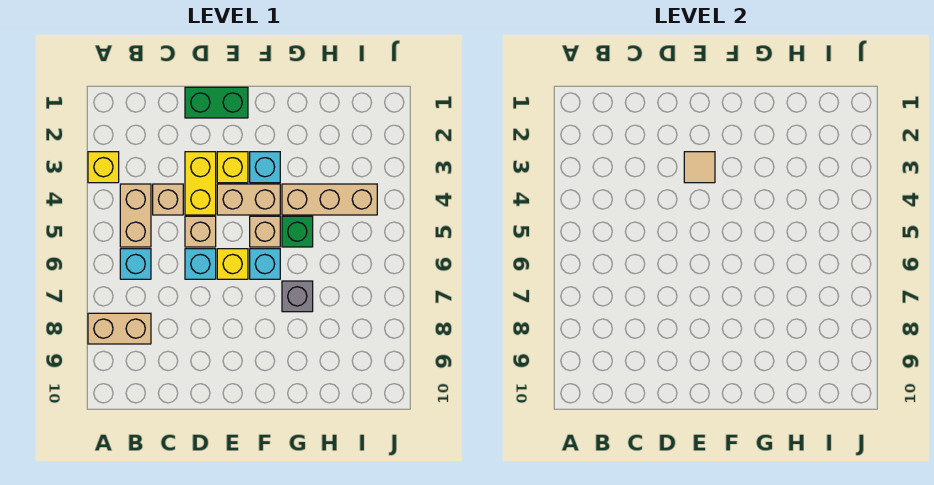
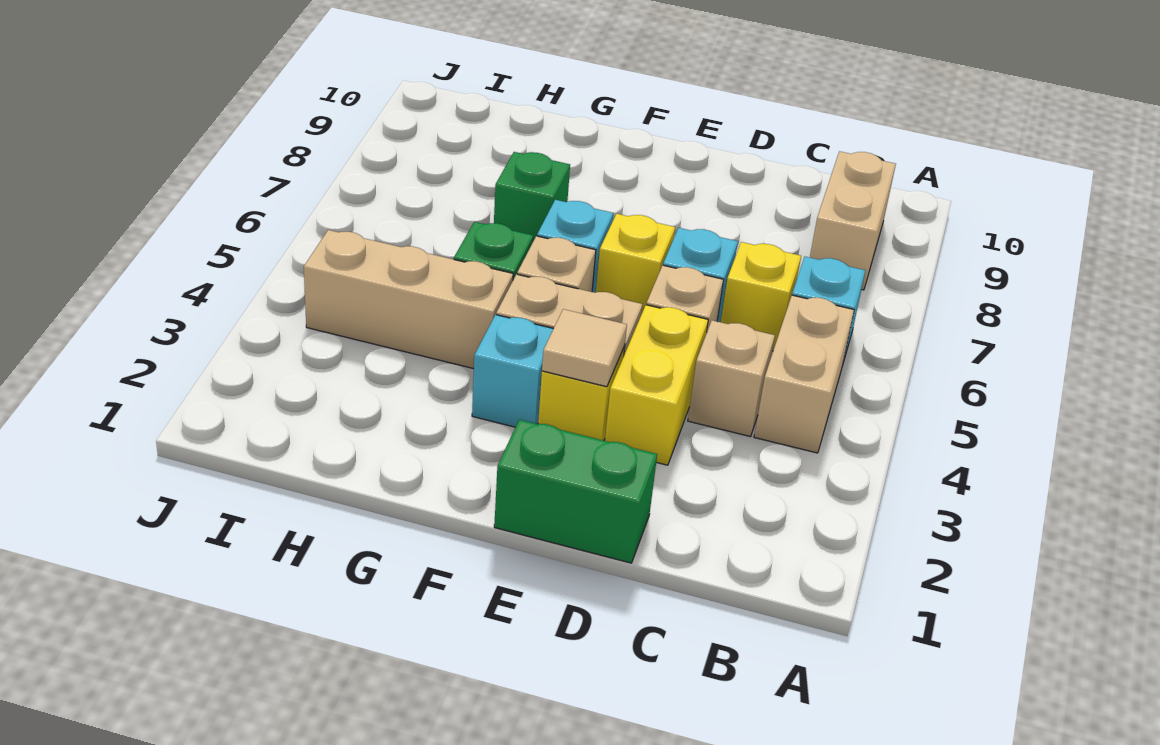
yellow brick A3 level 1 -> yellow brick C6 level 1
tan brick A8:B8 level 1 -> tan brick B8:B9 level 1
grey brick G7 level 1 -> green brick G7 level 1

